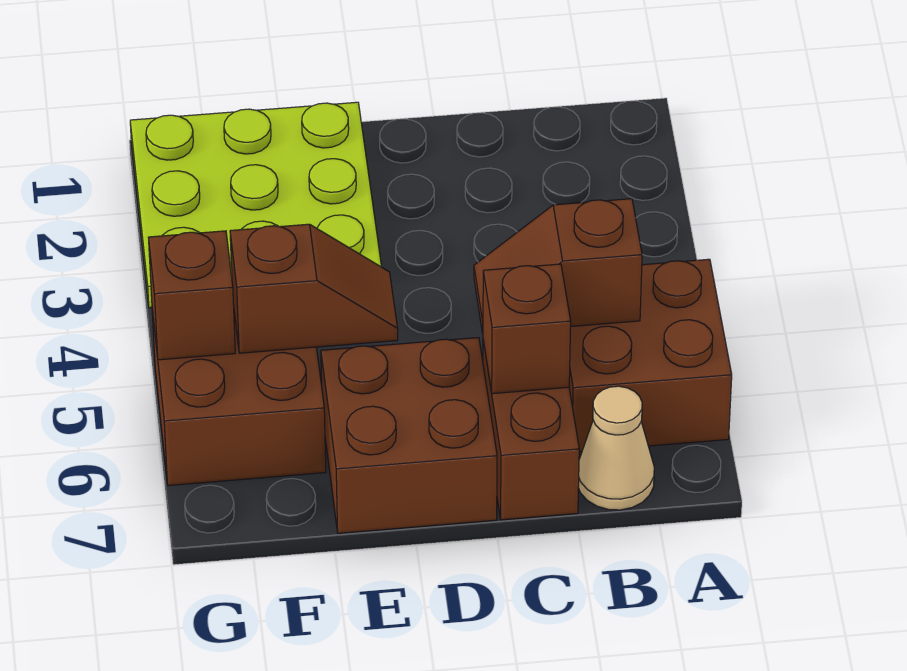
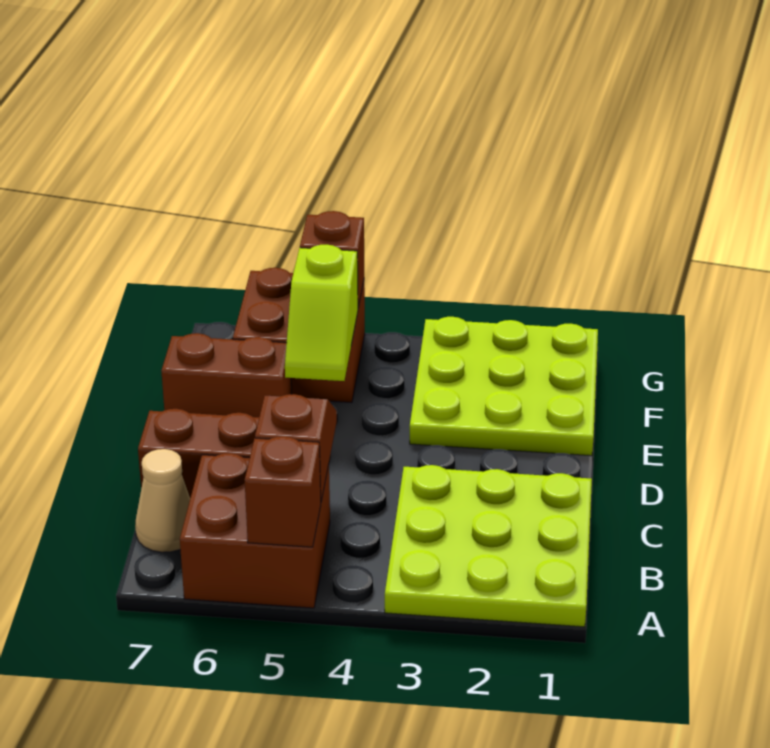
none -> lime plate A1:C3 level 1
brown brick C6 level 2 -> brown brick A5 level 2
brown brick D6:E7 level 1 -> brown brick E6:E7 level 1
brown slope E5:F5 level 2 top F -> lime slope E5:F5 level 2 top F

